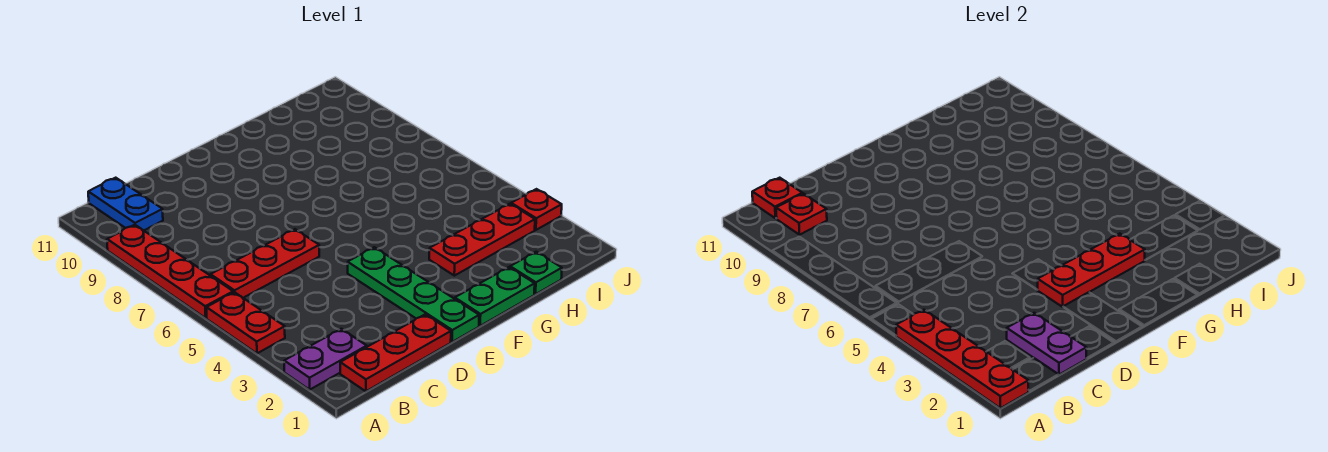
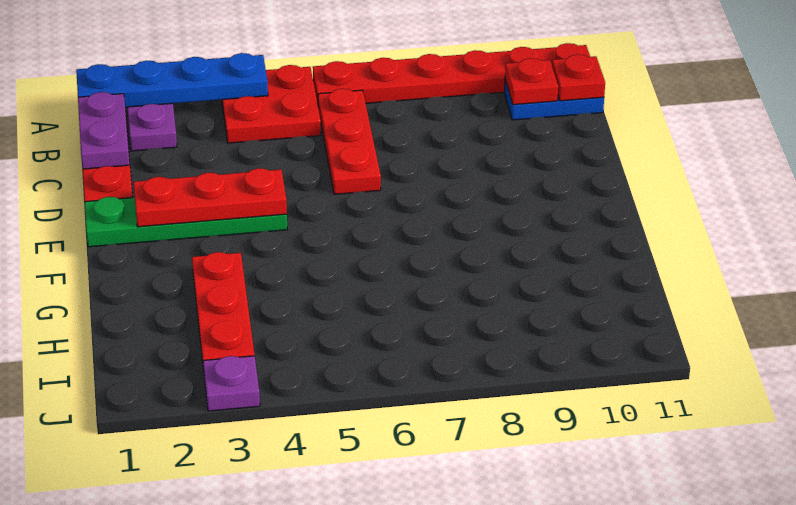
red plate A1:A4 level 2 -> blue plate A1:A4 level 2
red plate A4:A5 level 1 -> red plate A4:B5 level 1
red plate A6:A9 level 1 -> red plate A6:A11 level 1
purple plate C1:C2 level 2 -> purple plate B1:C1 level 2
red plate E3:G3 level 2 -> red plate E2:E4 level 2
green plate F1:G1 level 1 -> none
green plate H1 level 1 -> none
red plate J3 level 1 -> purple plate J3 level 1

